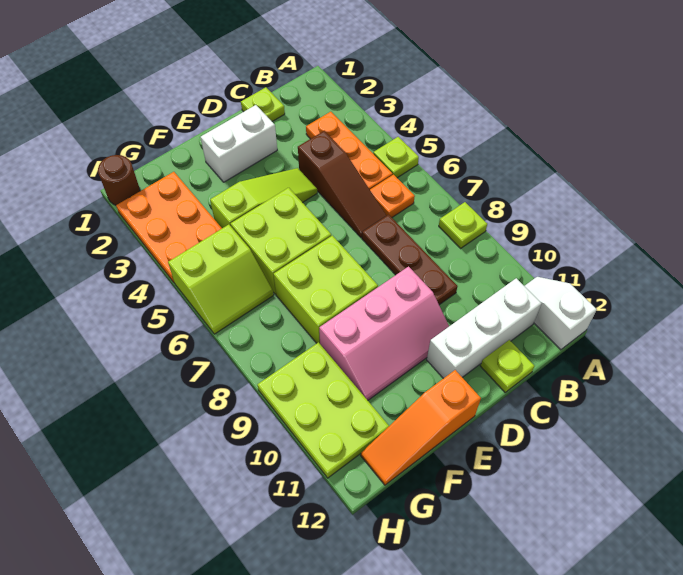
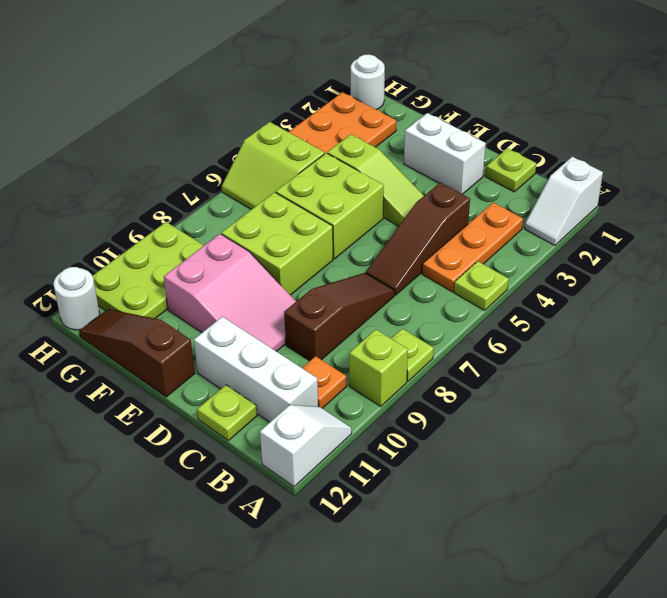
none -> white slope A1:A2 level 1 top 1
none -> lime brick A9 level 1
orange plate B6 level 1 -> orange plate B10 level 1
brown plate C7:C9 level 1 -> brown slope C7:C9 level 1 top 9
pink slope D9:F10 level 1 top 9 -> pink slope D9:F10 level 1 top F
orange slope E12:G12 level 1 top E -> brown slope E12:G12 level 1 top E
brown round brick H1 level 1 -> white round brick H1 level 1
none -> white round brick H12 level 1

